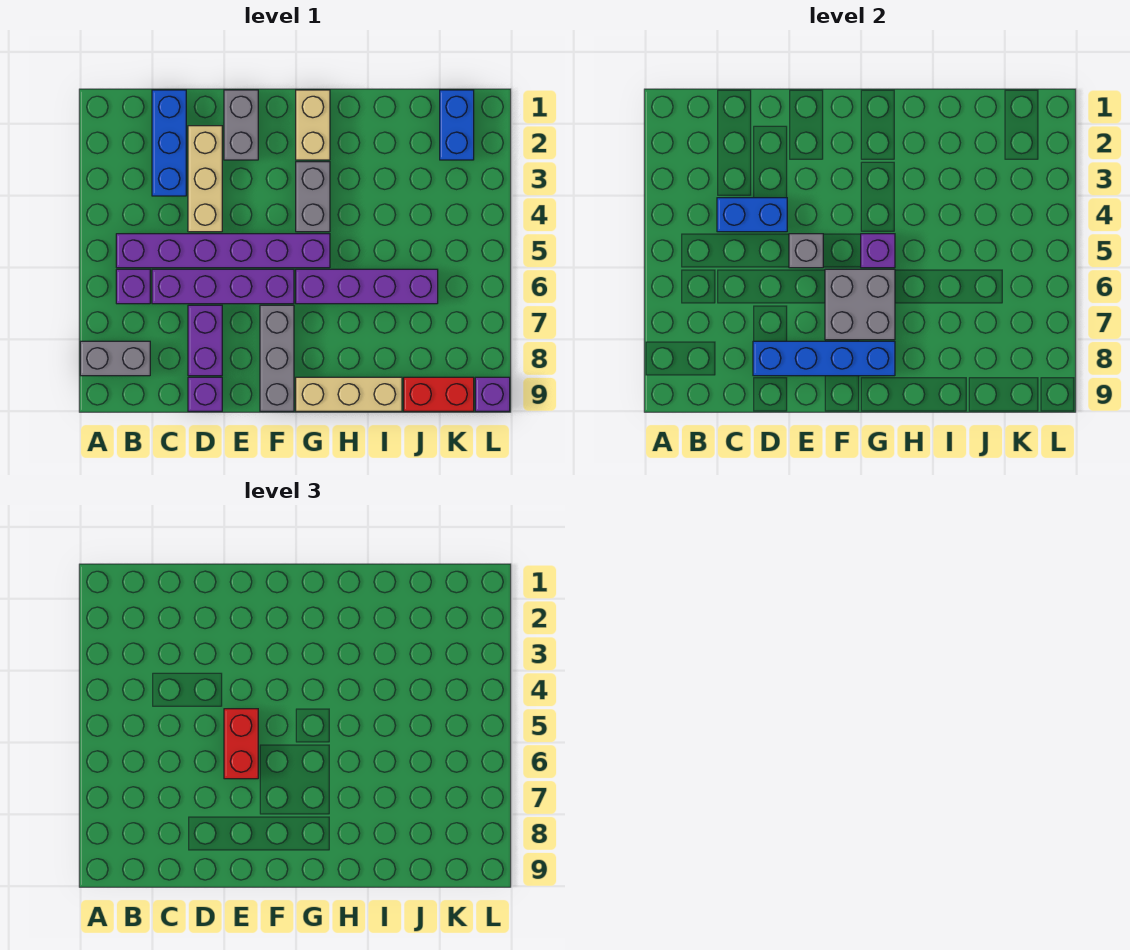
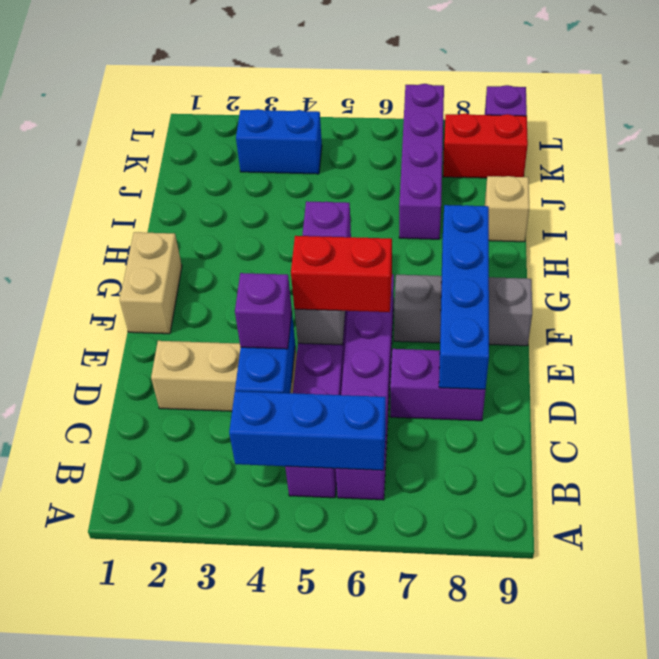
grey brick A8:B8 level 1 -> none
blue brick C1:C3 level 1 -> blue brick B4:B6 level 2
purple brick D9 level 1 -> purple brick D4 level 3
grey brick E1:E2 level 1 -> none
grey brick F6:G7 level 2 -> none
tan brick G1:G2 level 1 -> tan brick F1:G1 level 1
grey brick G3:G4 level 1 -> none
purple brick G6:J6 level 1 -> purple brick I7:L7 level 1
tan brick G9:I9 level 1 -> tan brick I9 level 1
red brick J9:K9 level 1 -> red brick K8:K9 level 1
blue brick K1:K2 level 1 -> blue brick K3:K4 level 1

